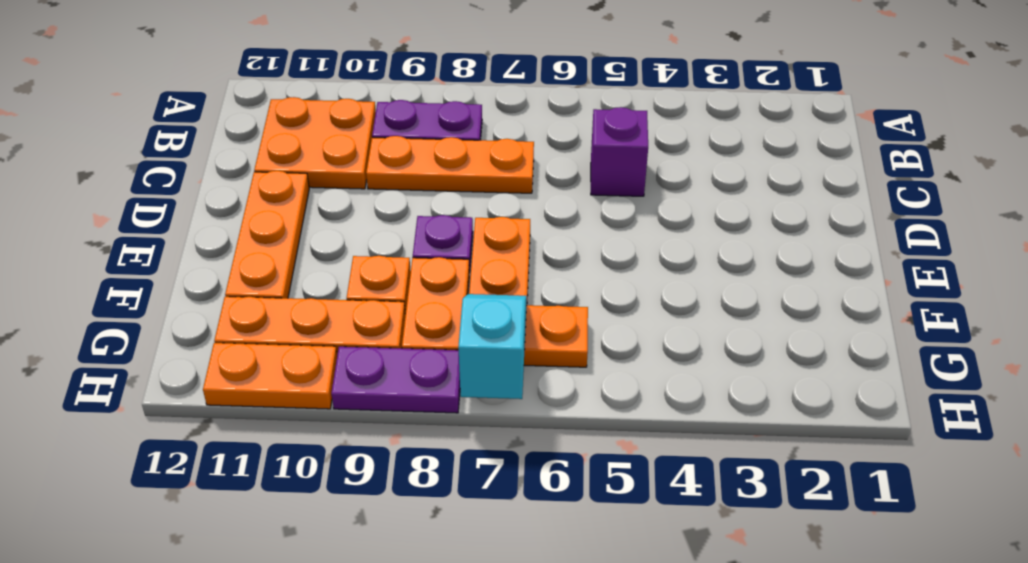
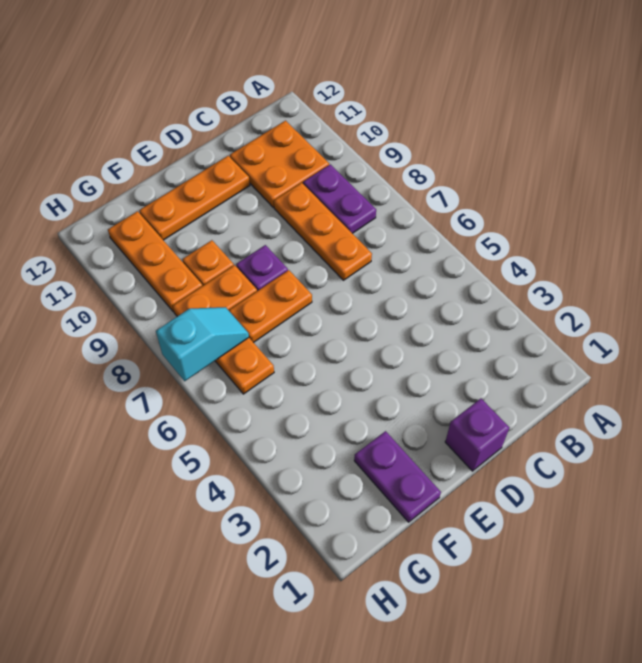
purple brick C5 level 1 -> purple brick D1 level 1
purple plate H8:H9 level 1 -> purple plate F1:F2 level 1
orange plate H10:H11 level 1 -> none

